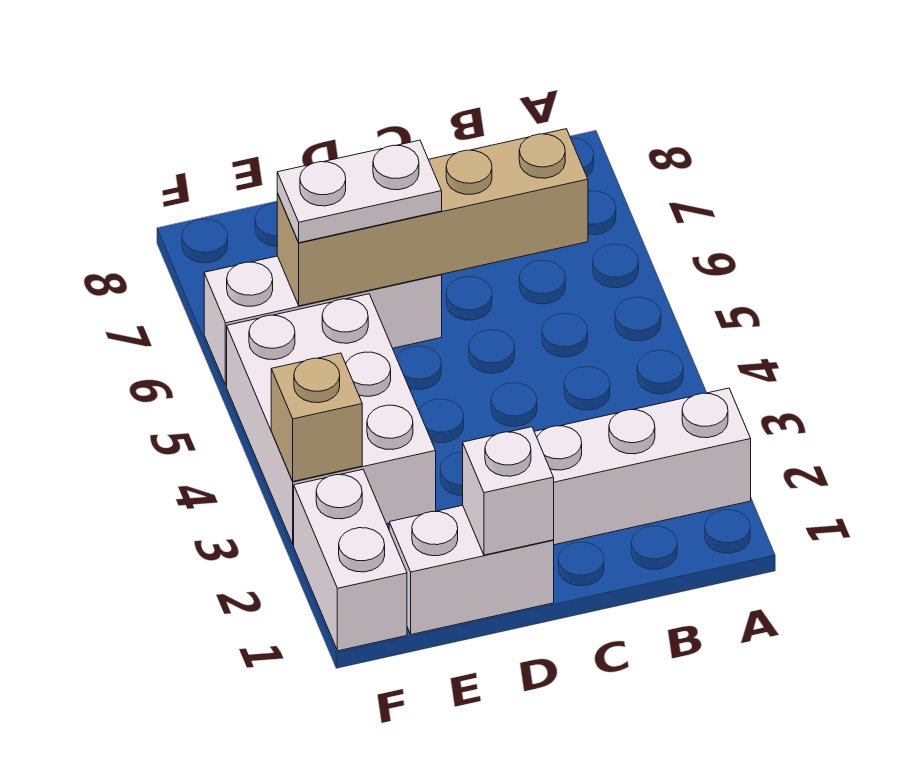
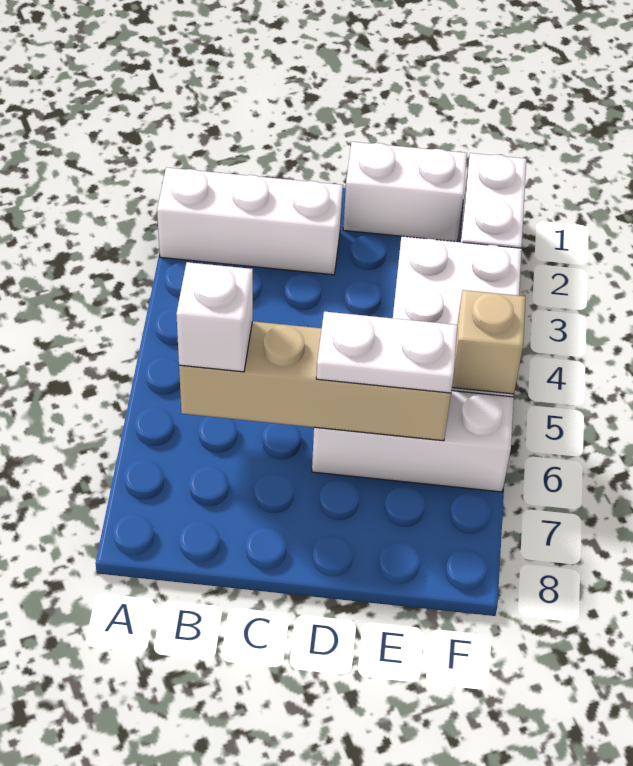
white brick D1 level 2 -> white brick B6 level 3
tan brick F3 level 2 -> tan brick F5 level 2

